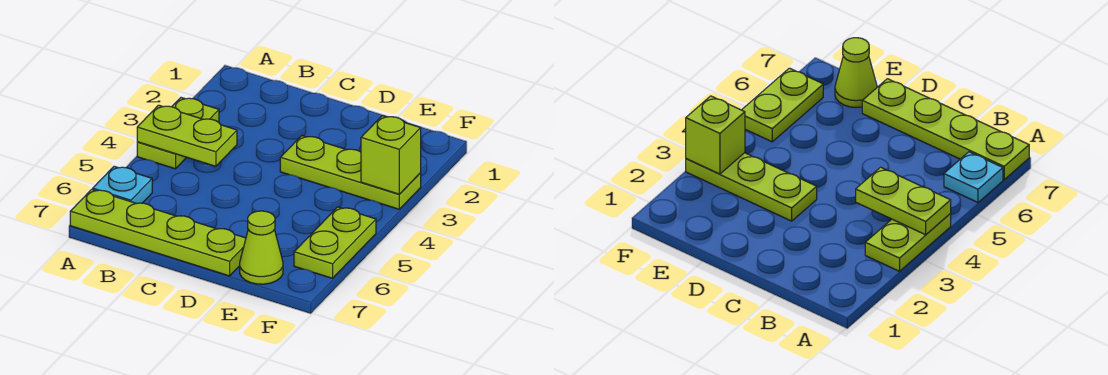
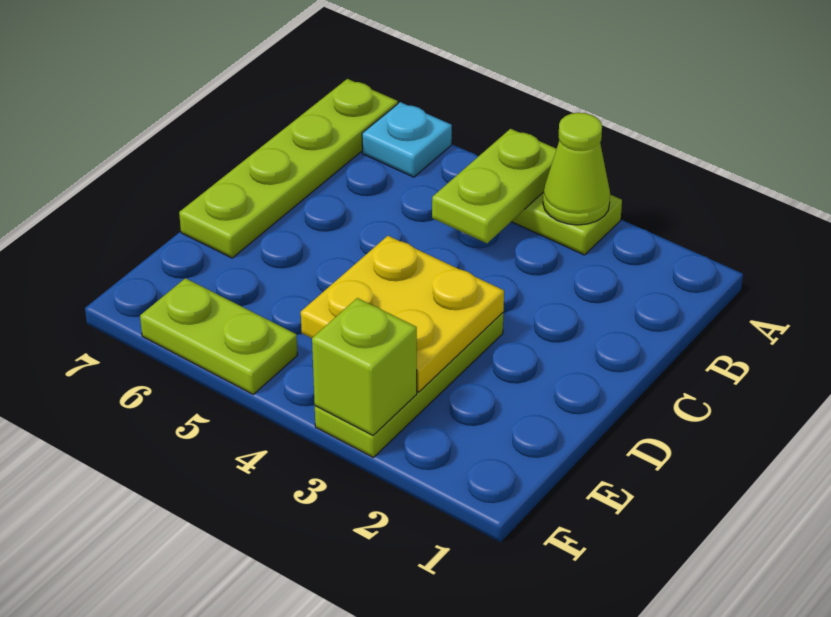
none -> yellow plate D3:E4 level 2
lime cone E7 level 1 -> lime cone A3 level 2

